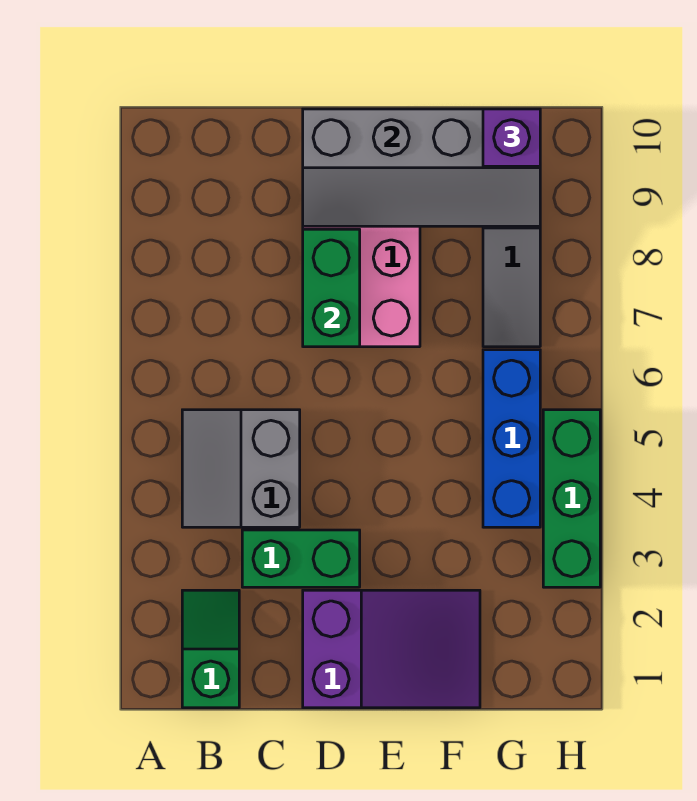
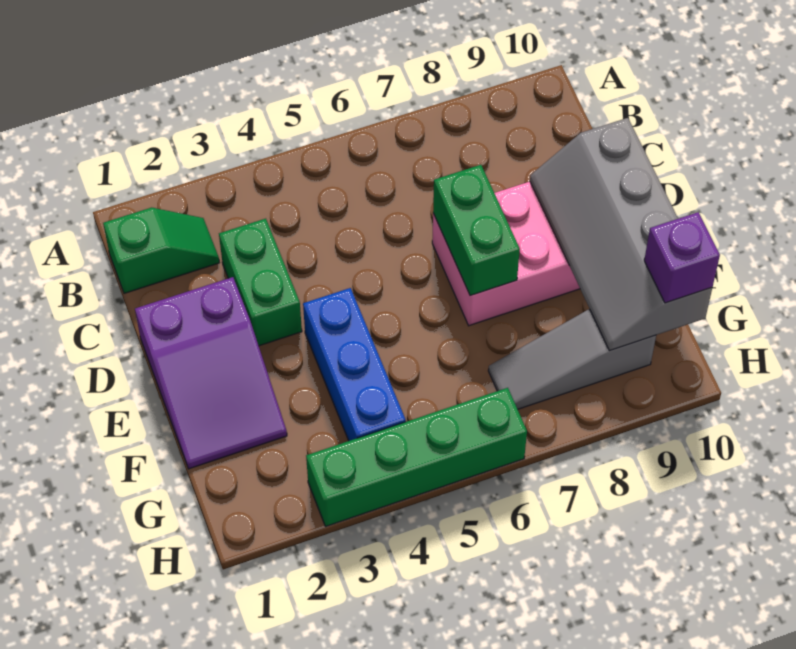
grey slope B4:C5 level 1 top C -> none
green brick D7:D8 level 2 -> green brick D7:E7 level 2
blue brick G4:G6 level 1 -> blue brick E4:G4 level 1
green brick H3:H5 level 1 -> green brick H3:H6 level 1

